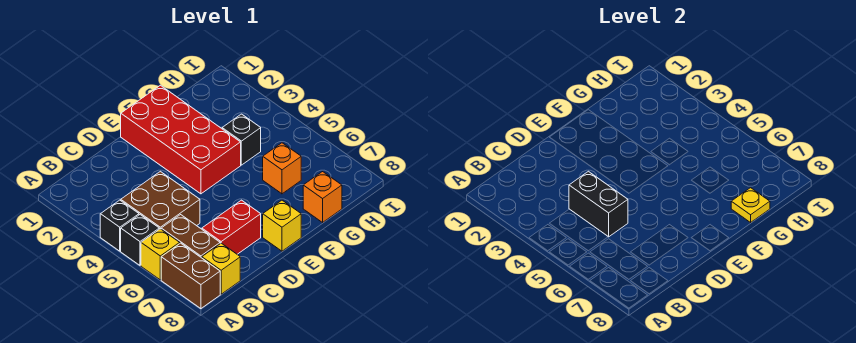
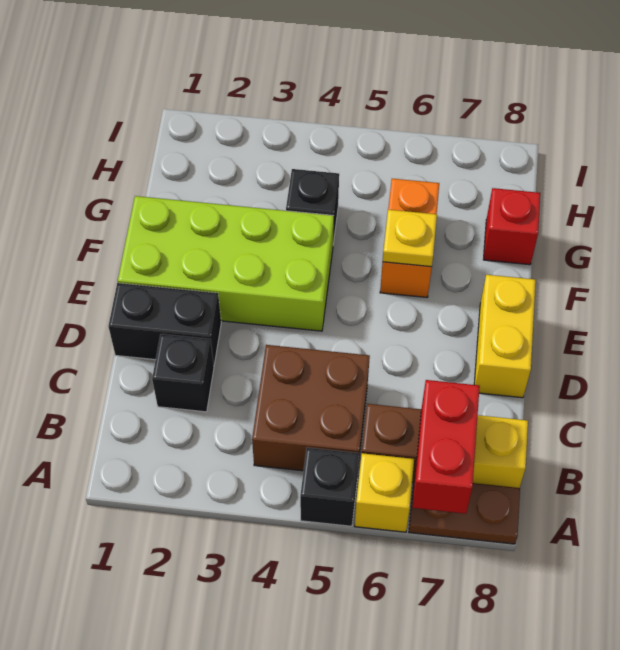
black brick A4 level 1 -> black brick C2 level 1
brown brick A7:A8 level 1 -> brown plate A7:A8 level 1
black brick C4:C5 level 2 -> black brick D1:D2 level 1
red brick C7:D7 level 1 -> red brick A7:B7 level 2
red brick E1:F4 level 1 -> lime brick E1:F4 level 1
yellow brick E8 level 1 -> yellow brick D8:E8 level 1
orange brick G6 level 1 -> orange brick F6:G6 level 1
orange brick G8 level 1 -> red brick G8 level 1
yellow plate G8 level 2 -> yellow plate F6 level 2

